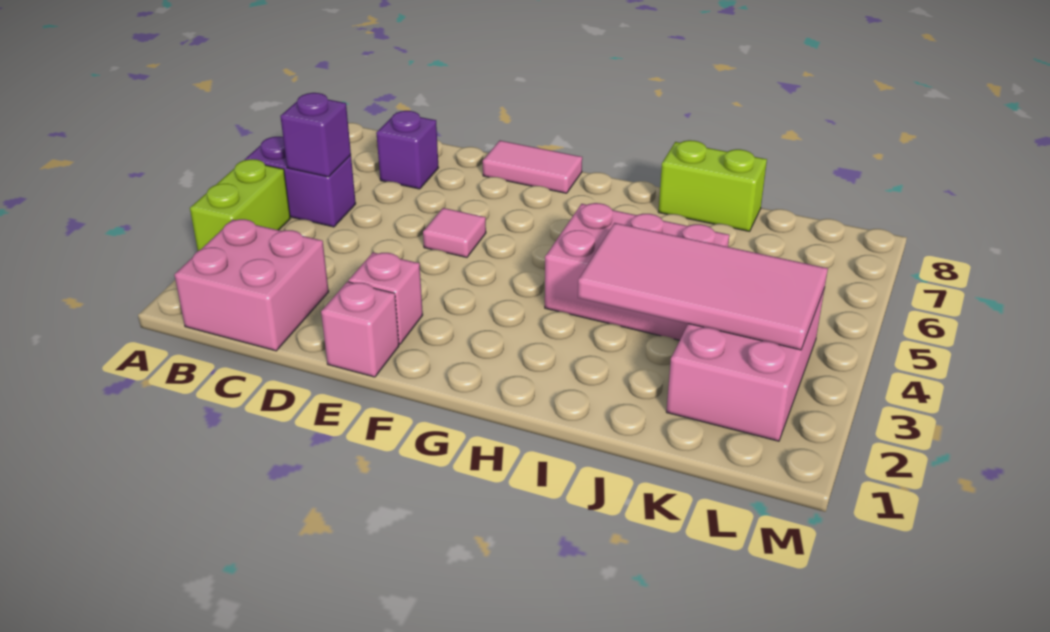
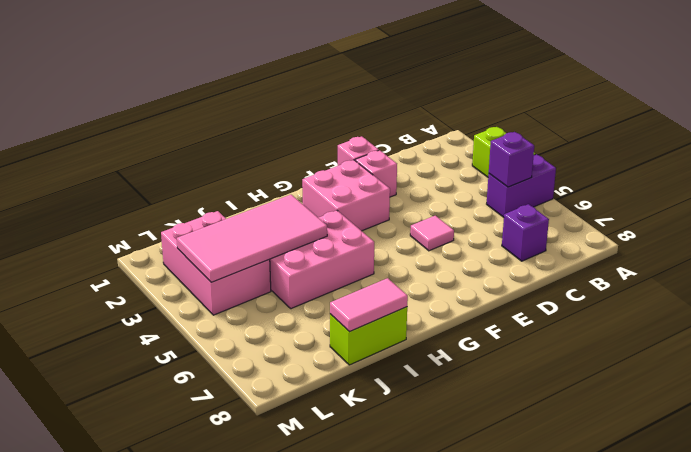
pink brick B1:C2 level 1 -> pink brick F2:G3 level 1
pink tile E8:F8 level 1 -> pink tile I8:J8 level 2

